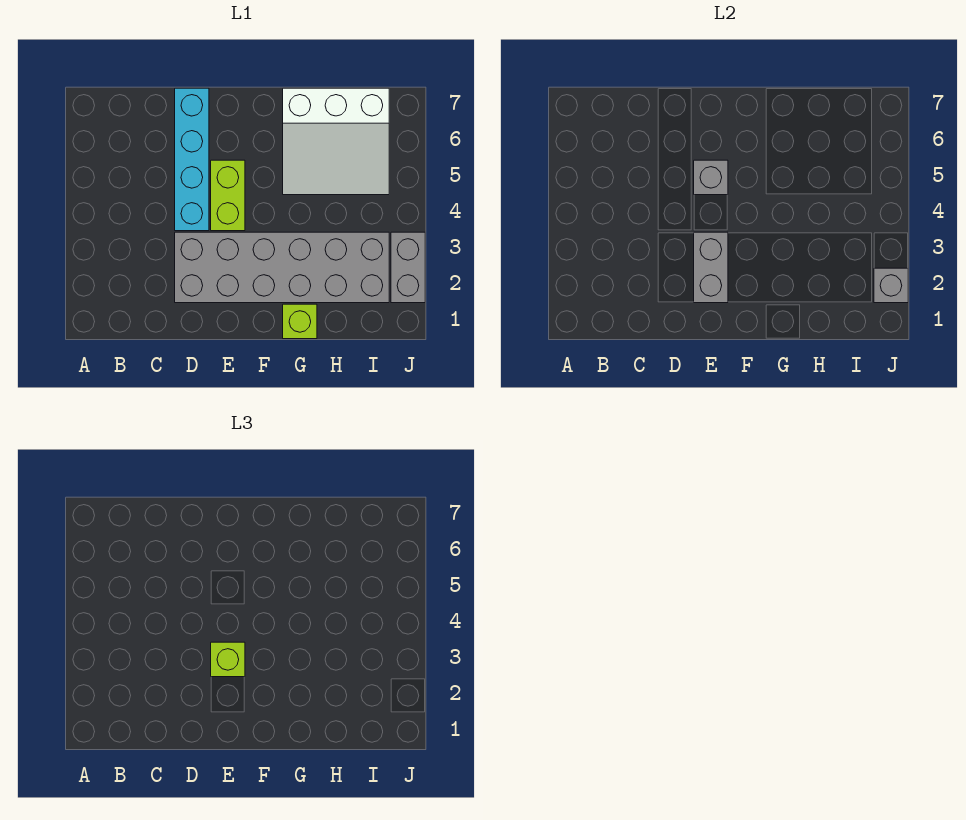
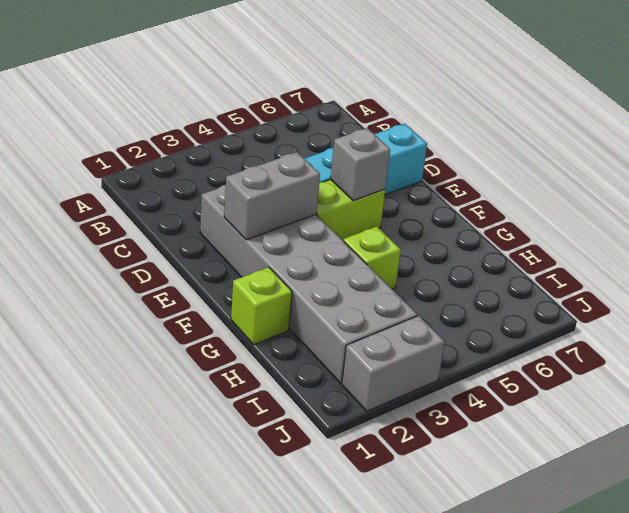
lime brick E3 level 3 -> lime brick G4 level 1
white slope G5:I7 level 1 top 7 -> none
grey brick J2 level 2 -> none

